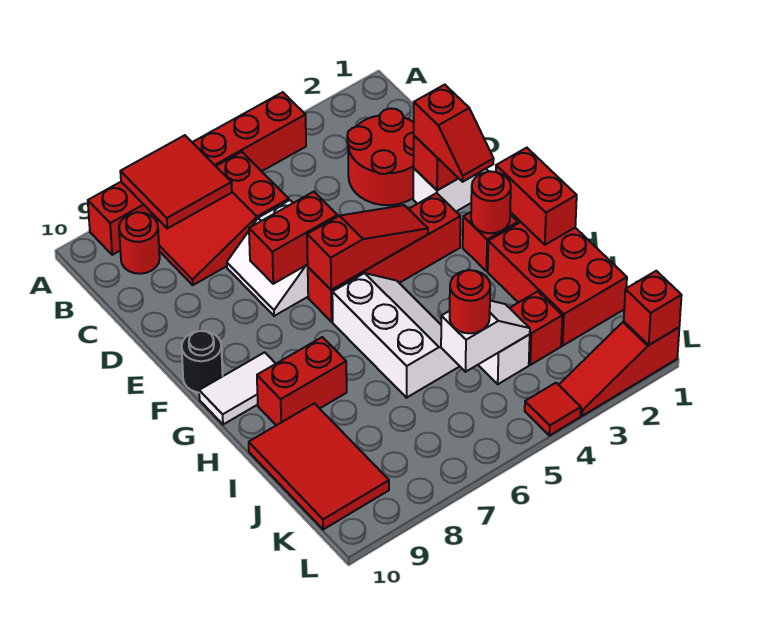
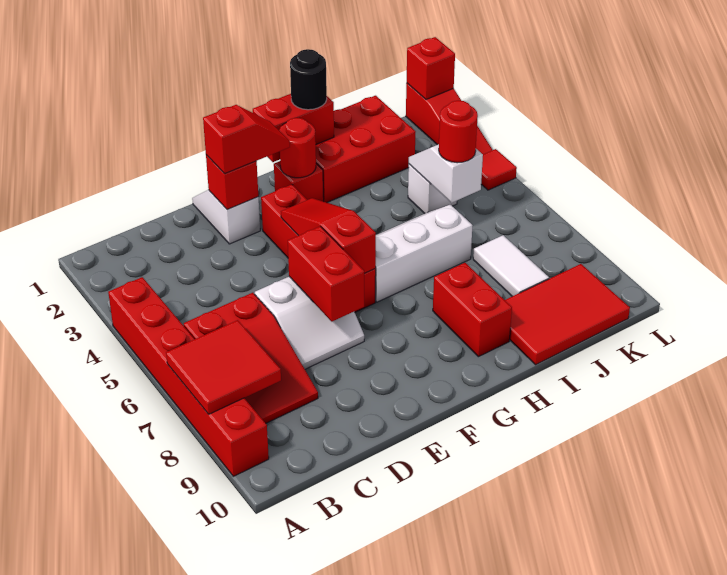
red round brick B9 level 1 -> none
red round brick C2:D3 level 1 -> none
black round brick F10 level 1 -> black round brick H1 level 3
white tile G9:G10 level 1 -> white tile J7:J8 level 1
red brick J3 level 1 -> none

